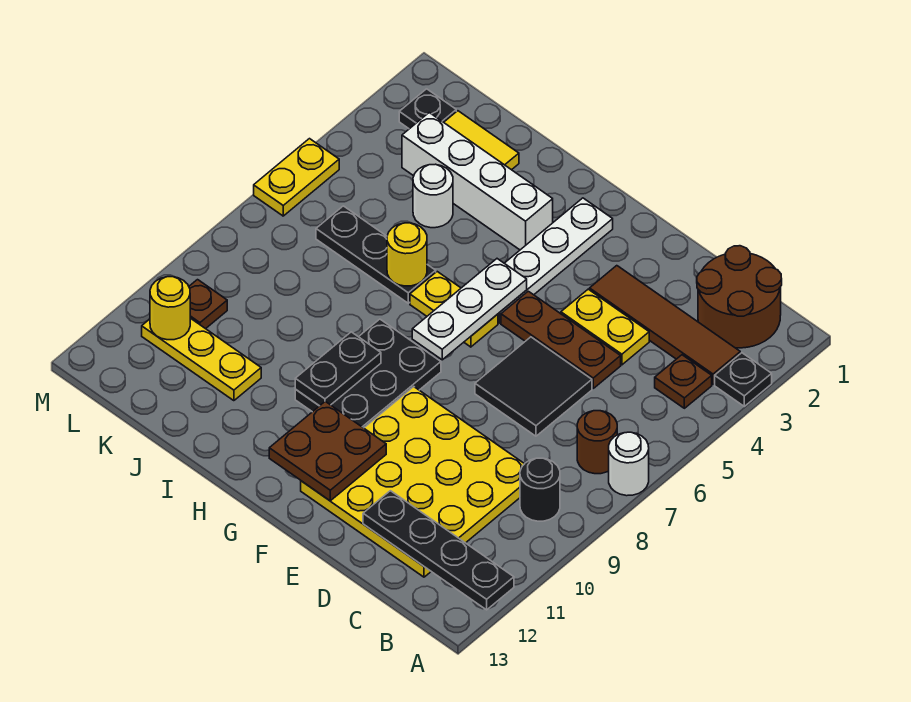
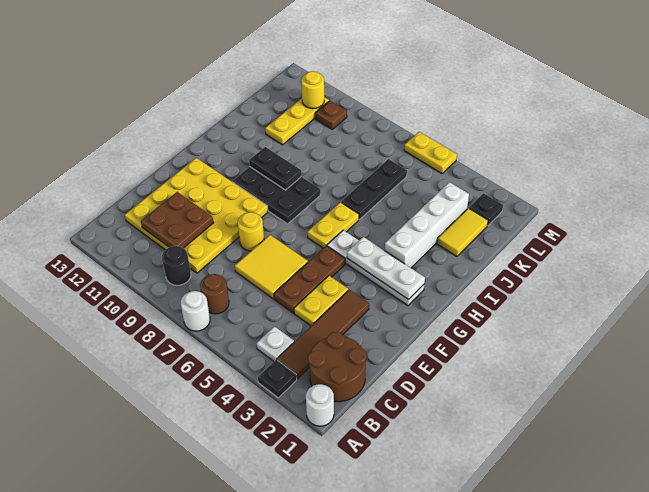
black plate A12:D12 level 2 -> none
brown plate B4 level 1 -> white plate B4 level 1
black tile D6:E7 level 1 -> yellow tile D6:E7 level 1
brown plate F11:G12 level 2 -> brown plate C10:D11 level 2
white plate G5:G7 level 2 -> white plate G2:G4 level 2
yellow round brick I6 level 2 -> yellow round brick E8 level 1
white round brick J4 level 1 -> white round brick A1 level 1

